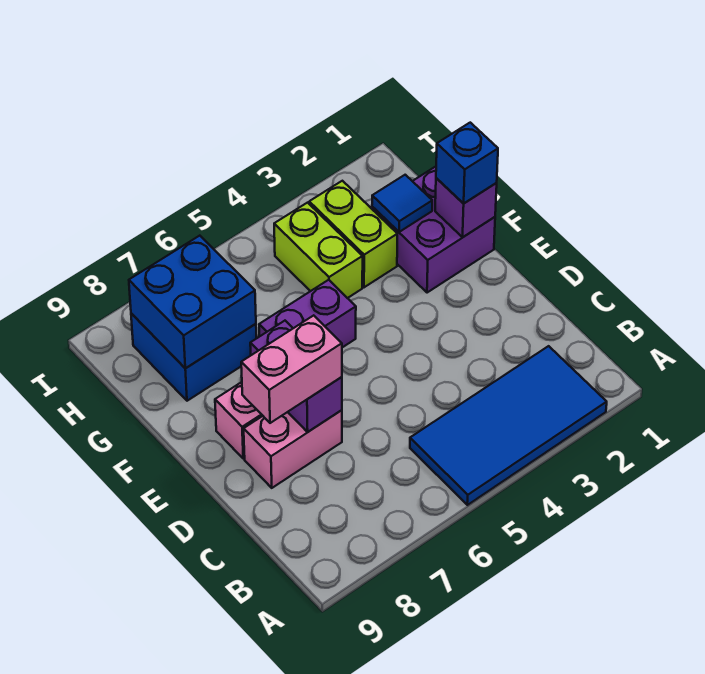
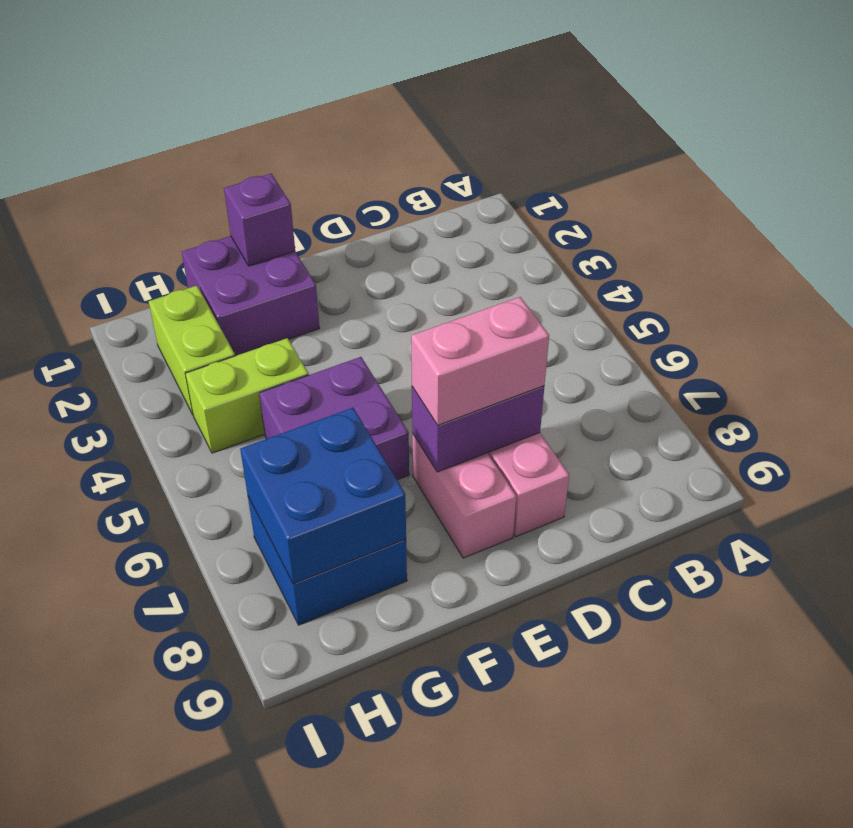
blue tile A2:B5 level 1 -> none
pink brick D7:D8 level 3 -> pink brick D7:E7 level 3
blue brick F1 level 3 -> none
purple brick F5:F6 level 1 -> purple brick F5:G6 level 1
blue tile G2 level 2 -> none
lime brick G3:H3 level 1 -> lime brick H2:H3 level 1

